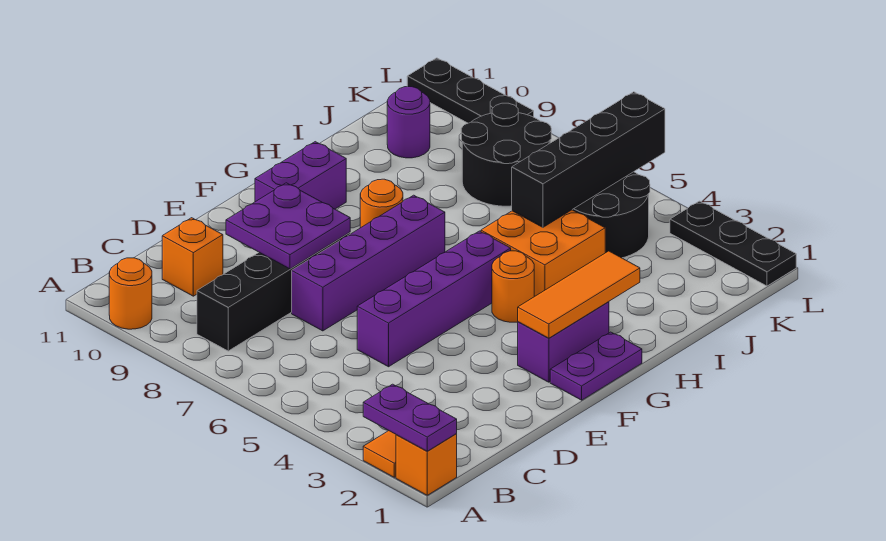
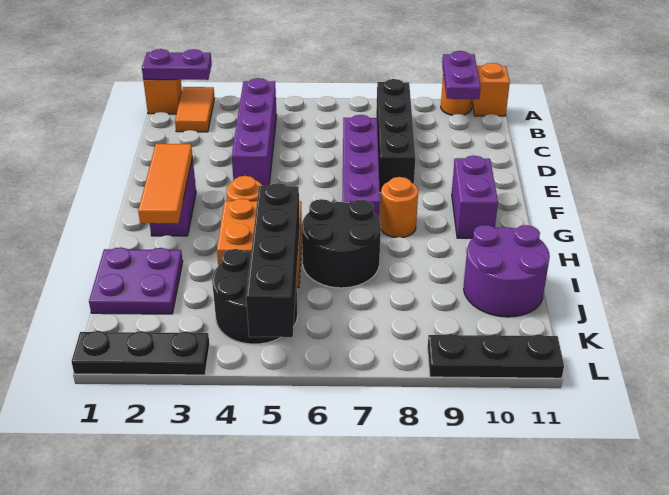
orange brick C10 level 1 -> orange brick A11 level 1
purple brick D5:G5 level 1 -> purple brick B4:E4 level 1
purple plate D8:E9 level 2 -> purple plate I1:J2 level 1
purple plate F1:G1 level 1 -> purple plate A10:B10 level 2
black round brick J7:K8 level 1 -> black round brick H6:I7 level 1
purple round brick J10 level 1 -> purple round brick I10:J11 level 1

